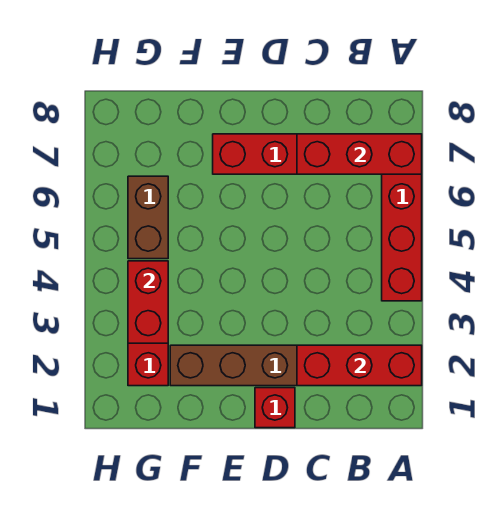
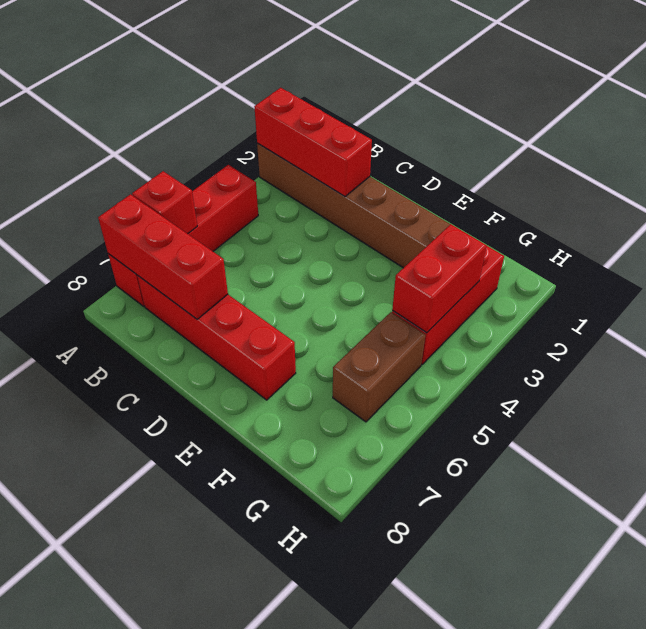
red brick D1 level 1 -> red brick A6 level 2

